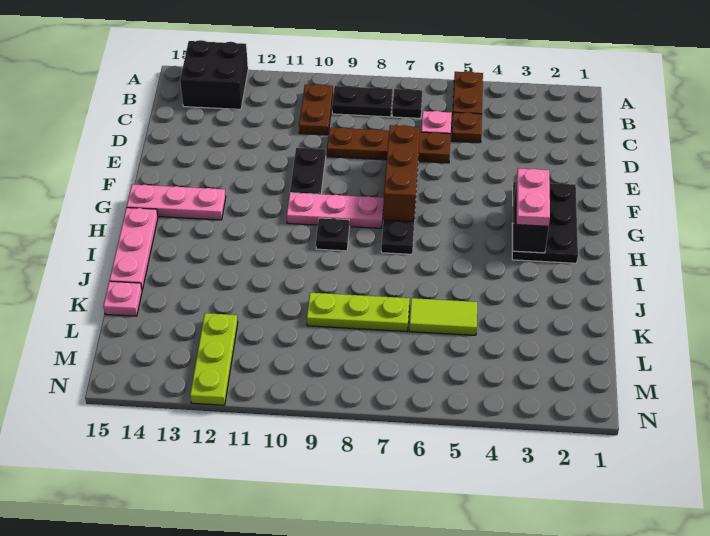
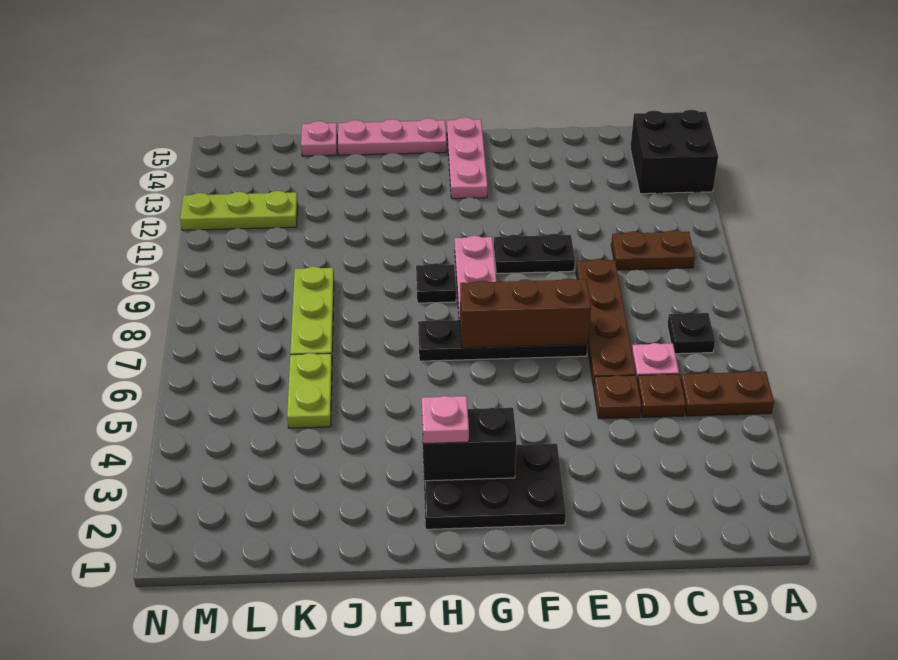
black plate B8:B9 level 1 -> none
none -> brown plate D5 level 1
pink plate G3:H3 level 3 -> pink plate H3 level 3
lime tile K5:K6 level 1 -> lime plate K5:K6 level 1

